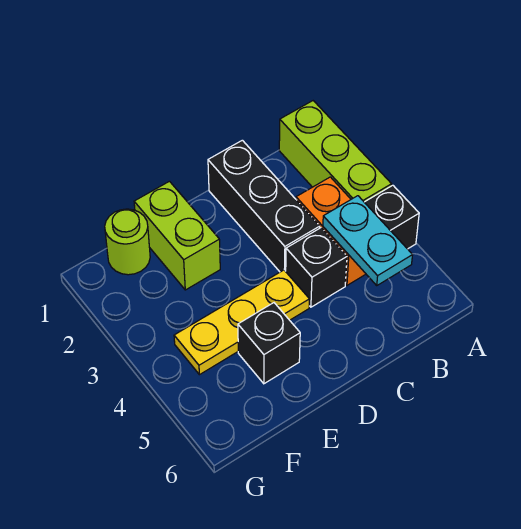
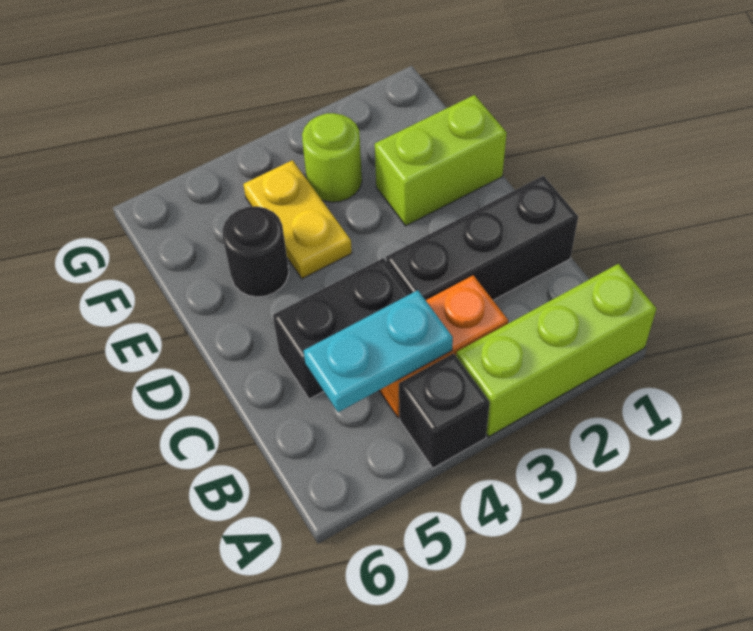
black brick C4 level 1 -> black brick C4:C5 level 1
yellow plate D4:F4 level 1 -> yellow plate E4:F4 level 1
black brick E5 level 1 -> black round brick E5 level 1
lime round brick F1 level 1 -> lime round brick F3 level 1

